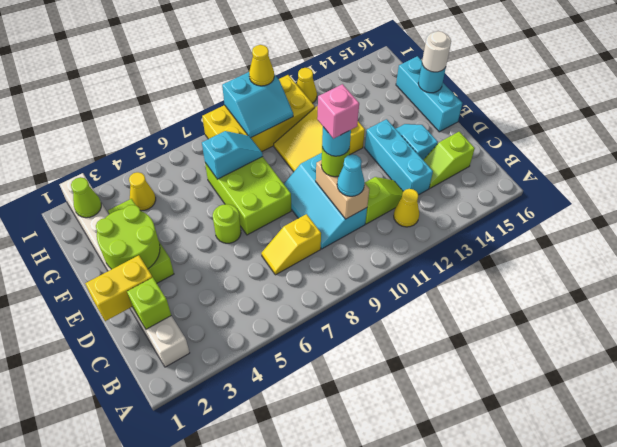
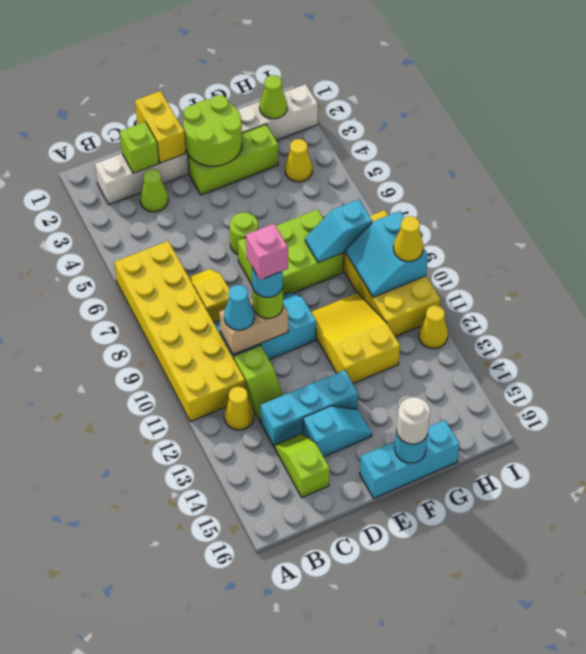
none -> yellow brick A6:B11 level 1
none -> lime cone C3 level 1
cyan slope G7:G8 level 2 top 7 -> cyan slope G8:H8 level 2 top H

